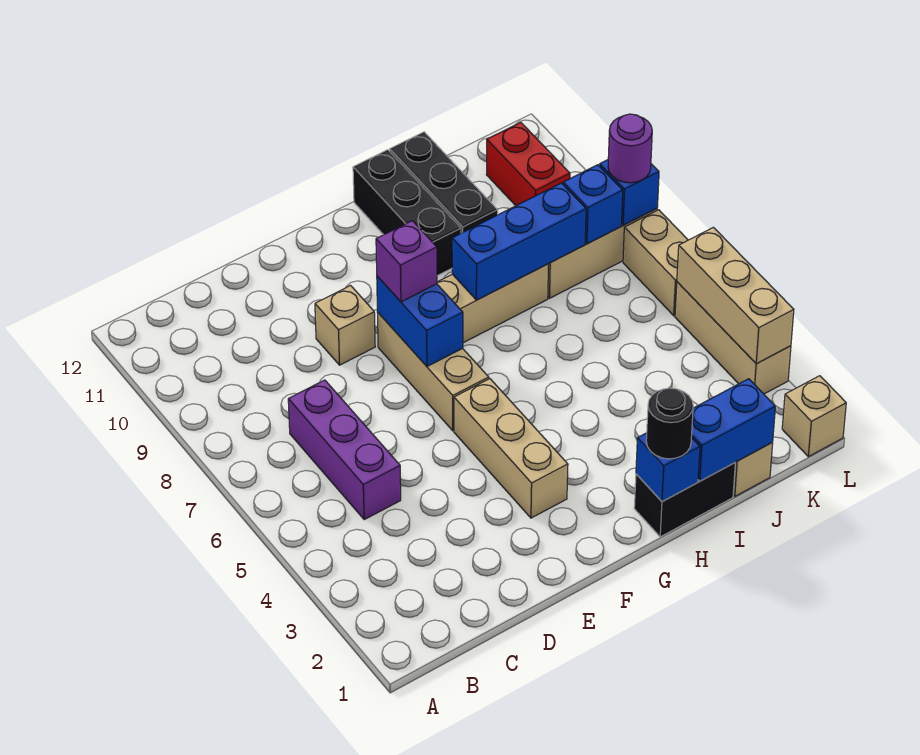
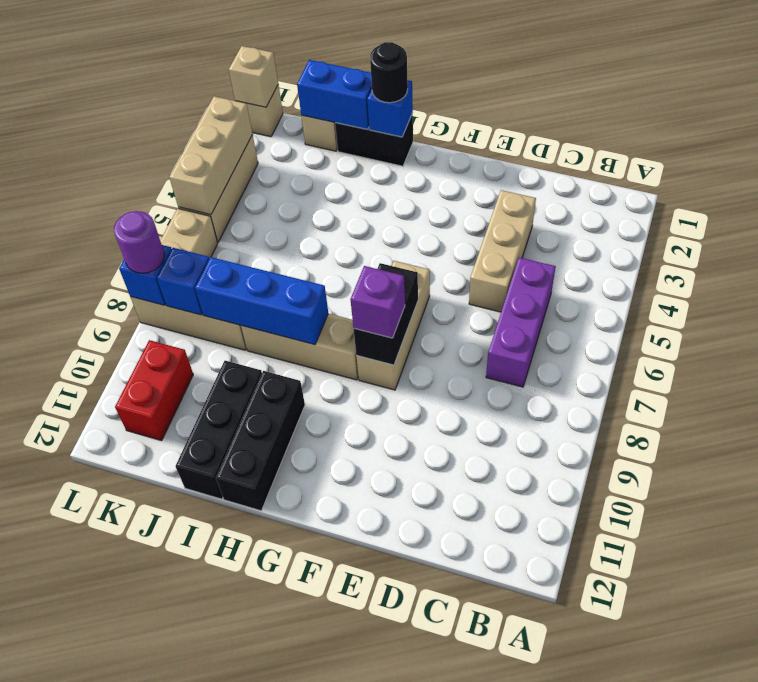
tan brick E9 level 1 -> tan brick L1 level 2
tan brick F3:F5 level 1 -> tan brick D3:D5 level 1
blue brick F7:F8 level 2 -> black brick F7:F8 level 2

